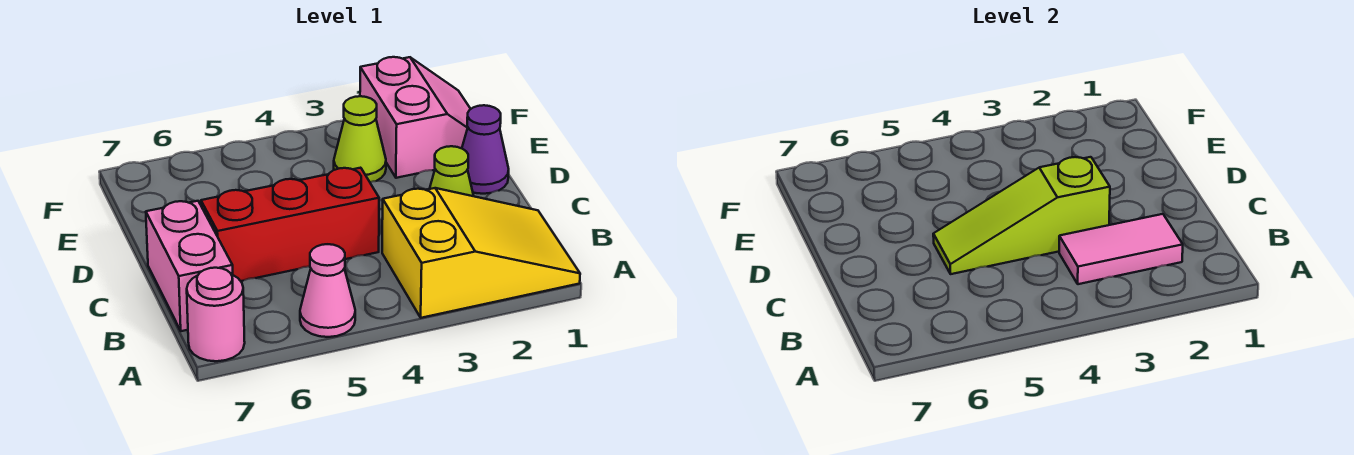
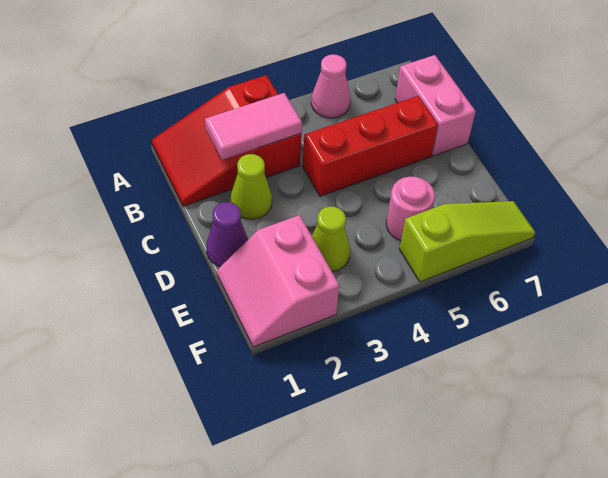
yellow slope A1:B3 level 1 top 3 -> red slope A1:B3 level 1 top 3
pink round brick A7 level 1 -> pink round brick E5 level 1
lime slope C3:C5 level 2 top 3 -> lime slope F5:F7 level 1 top 5

